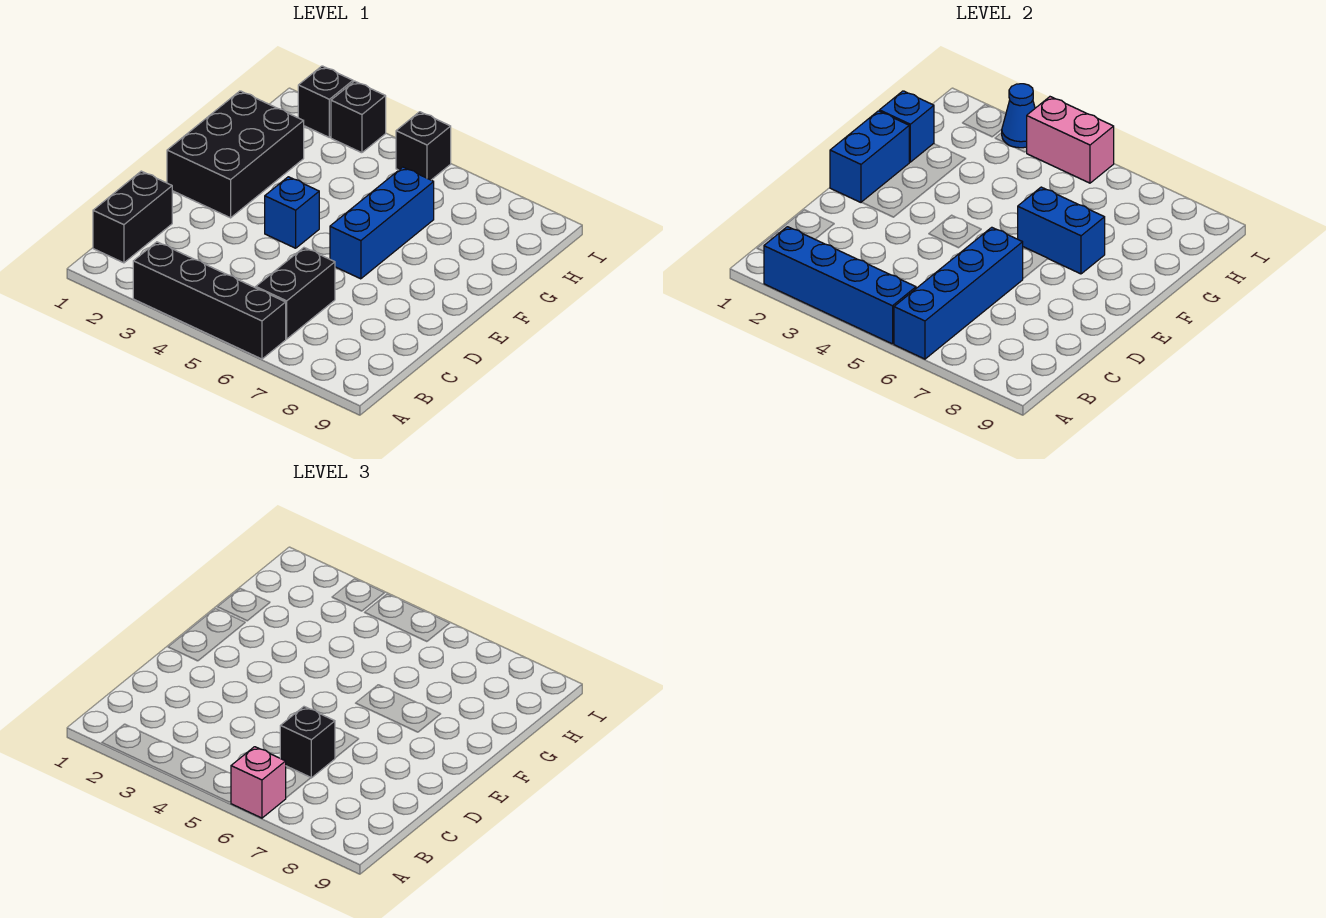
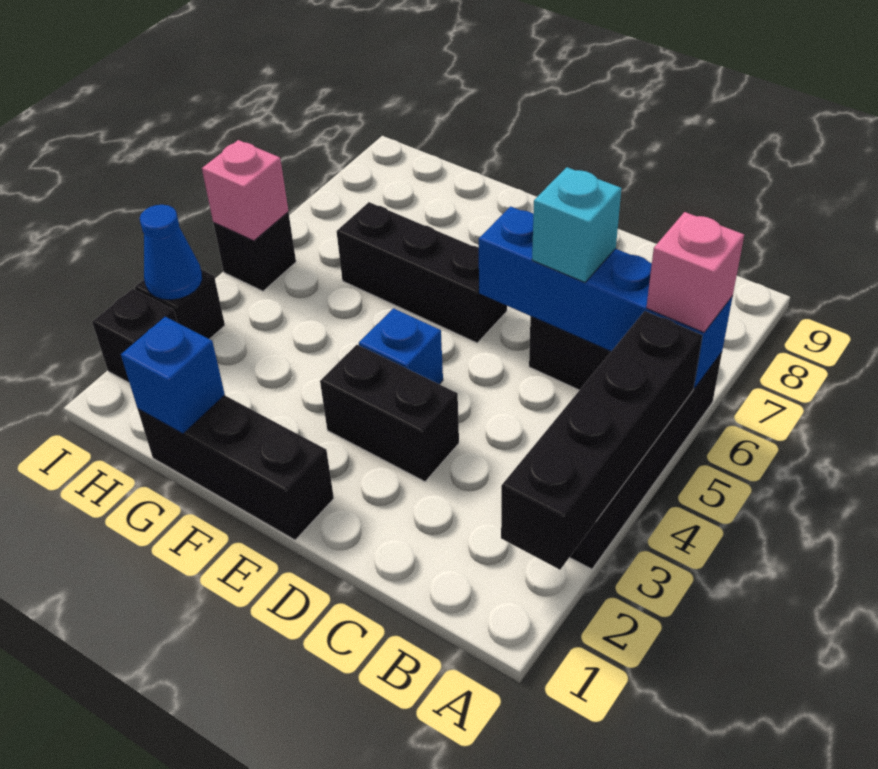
blue brick A2:A5 level 2 -> black brick A2:A5 level 2
black brick B1:C1 level 1 -> black brick D3:E3 level 1
black brick C6 level 3 -> cyan brick C6 level 3
black brick E1:G2 level 1 -> black brick E1:G1 level 1
blue brick E1:F1 level 2 -> none
blue brick E6:G6 level 1 -> black brick E6:G6 level 1
blue brick F6:F7 level 2 -> none
pink brick I4:I5 level 2 -> pink brick I5 level 2

